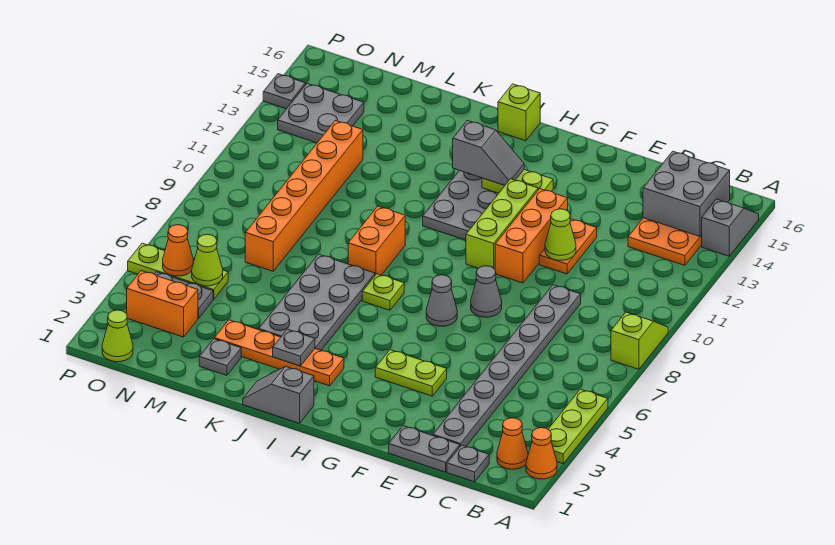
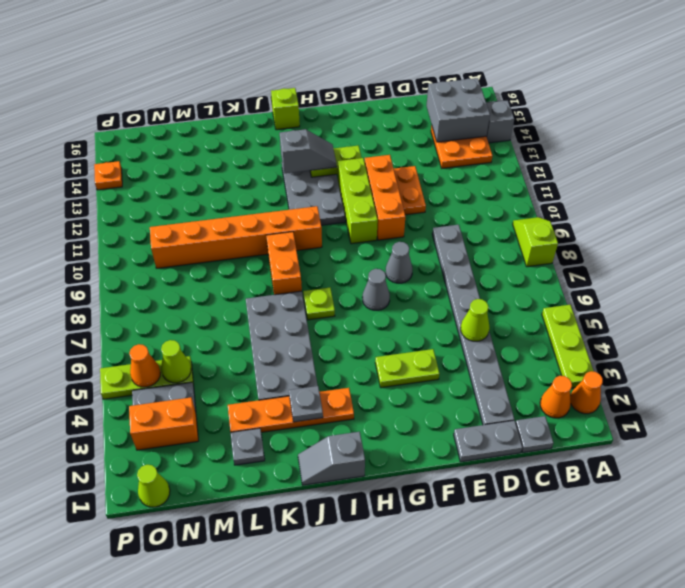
lime cone E11 level 2 -> lime cone D5 level 2
orange brick M7:M12 level 1 -> orange brick I10:N10 level 1
grey plate N13:O14 level 1 -> none
grey plate P14 level 1 -> orange plate P14 level 1

